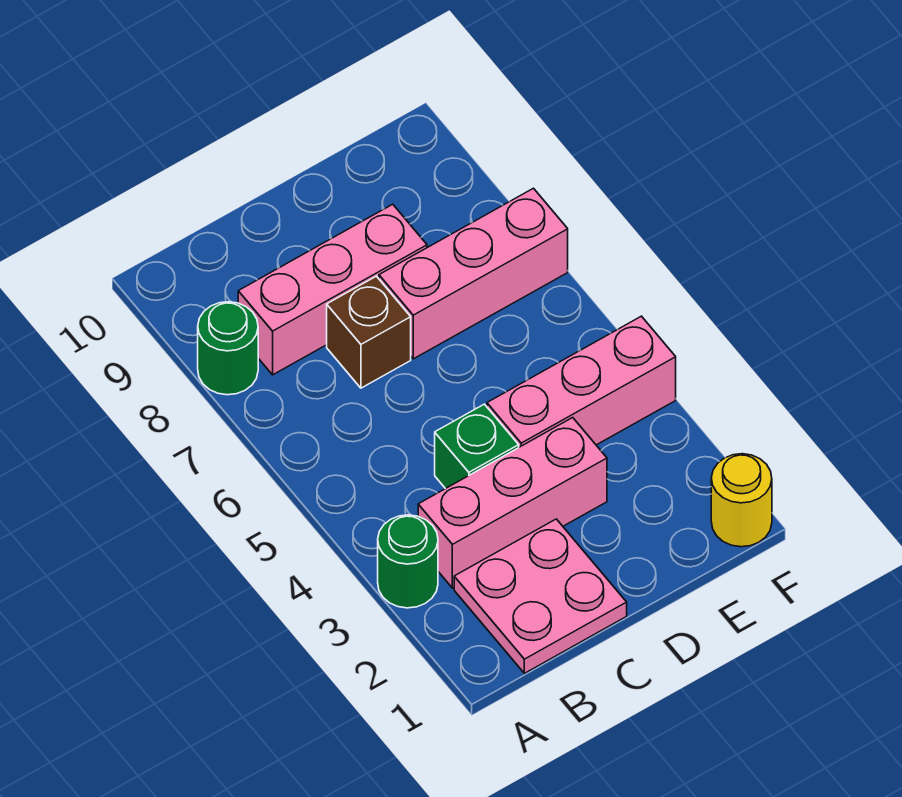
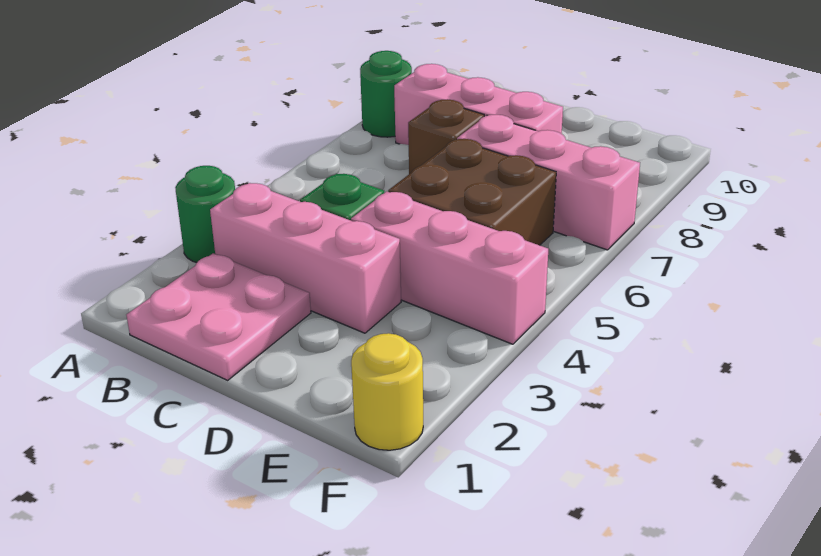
none -> brown brick D5:E6 level 1

